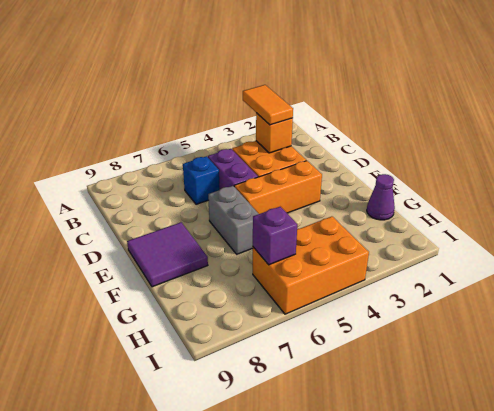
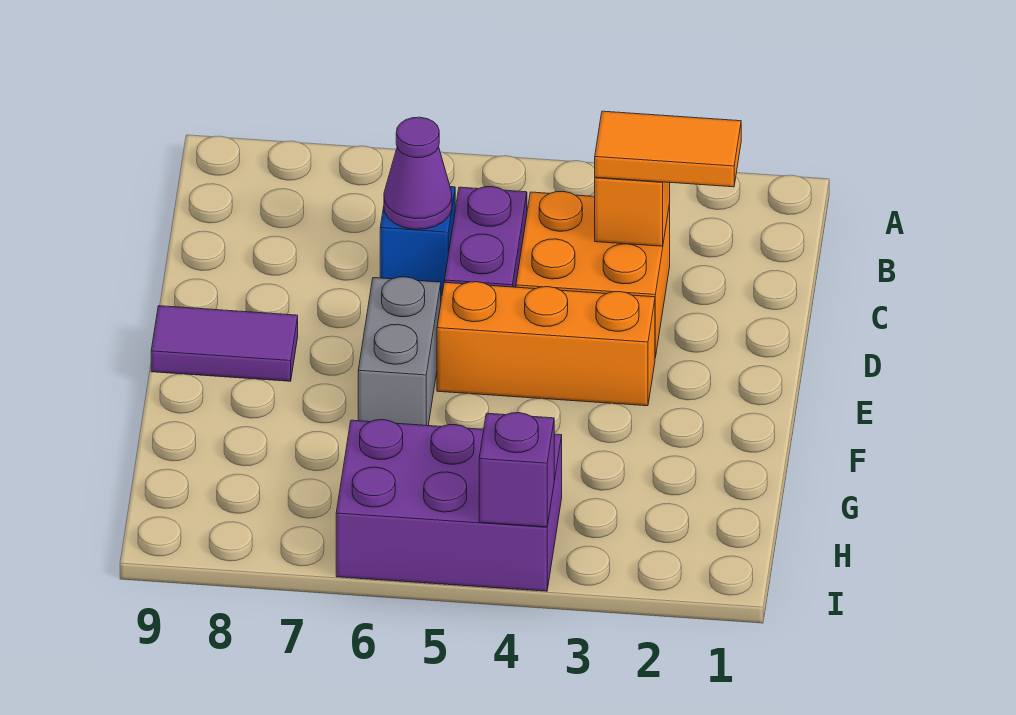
orange tile B3:C3 level 3 -> orange tile C2:C3 level 3
purple tile E8:F9 level 1 -> purple tile E8:E9 level 1
purple cone G1 level 1 -> purple cone C6 level 2
orange brick H4:I6 level 1 -> purple brick H4:I6 level 1
purple brick H6 level 2 -> purple brick I4 level 2

